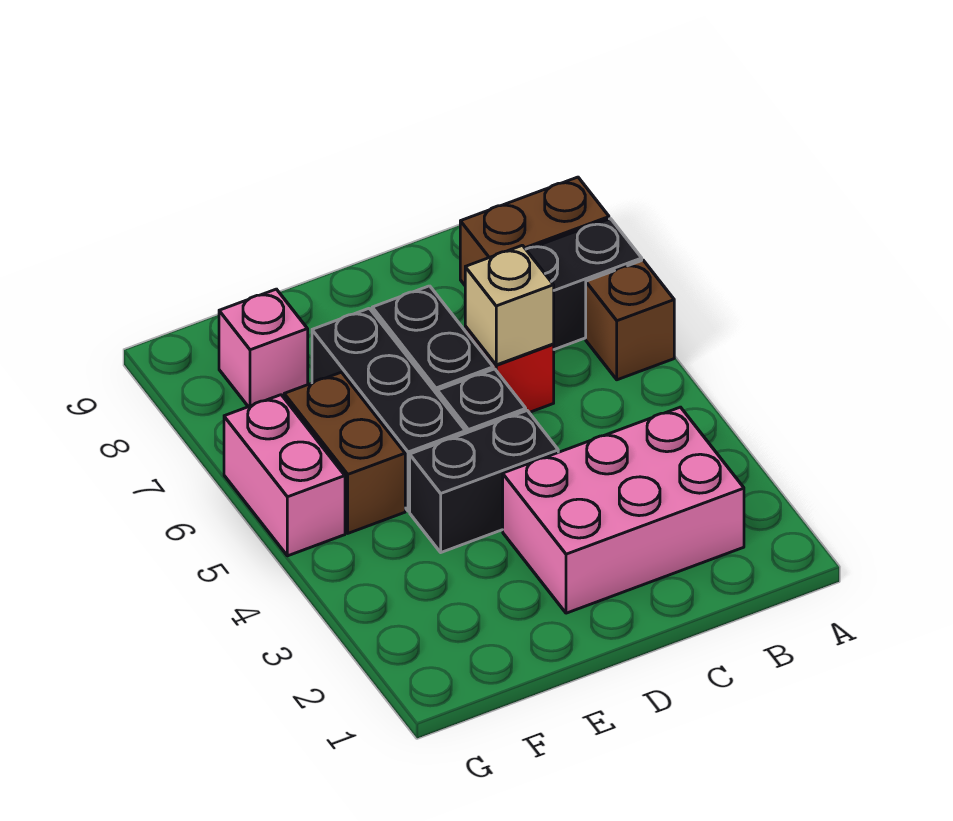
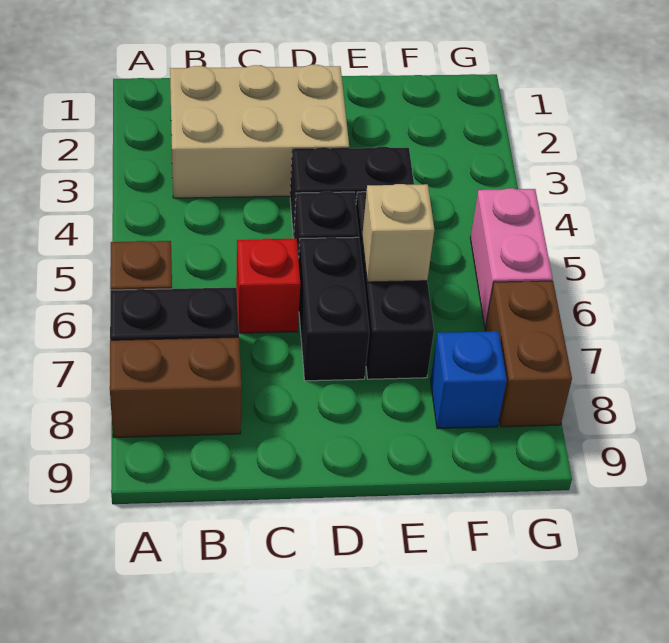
pink brick B2:D3 level 1 -> tan brick B2:D3 level 1
tan brick C6 level 2 -> tan brick E6 level 2
brown brick F5:F6 level 1 -> brown brick G7:G8 level 1
pink brick F8 level 1 -> blue brick F8 level 1

